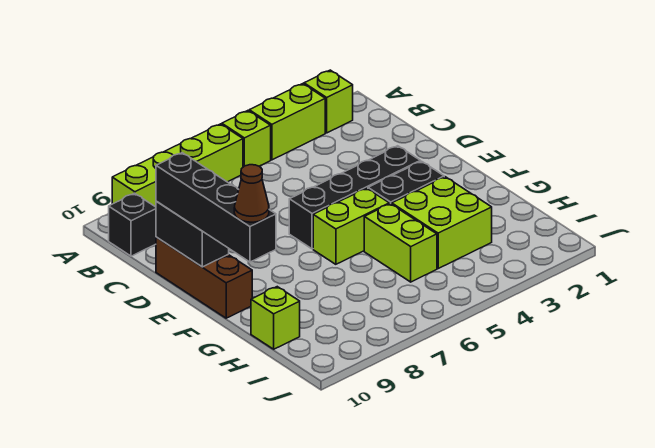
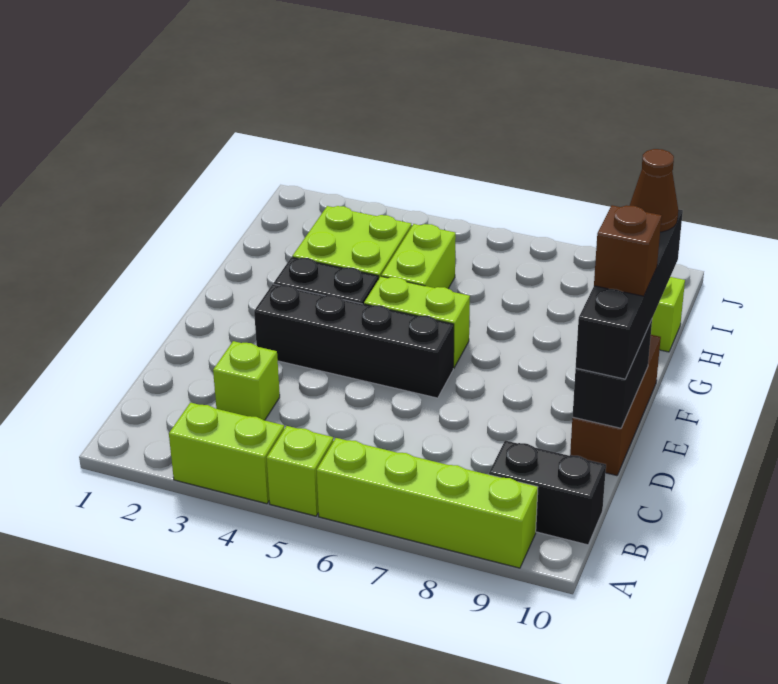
lime brick A2 level 1 -> lime brick C3 level 1
black brick B10 level 1 -> black brick B9:B10 level 1
none -> brown brick E10 level 4

